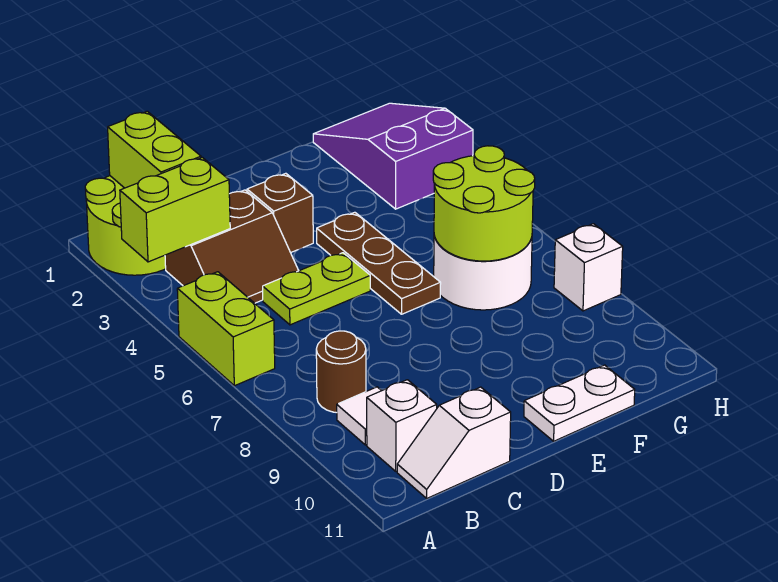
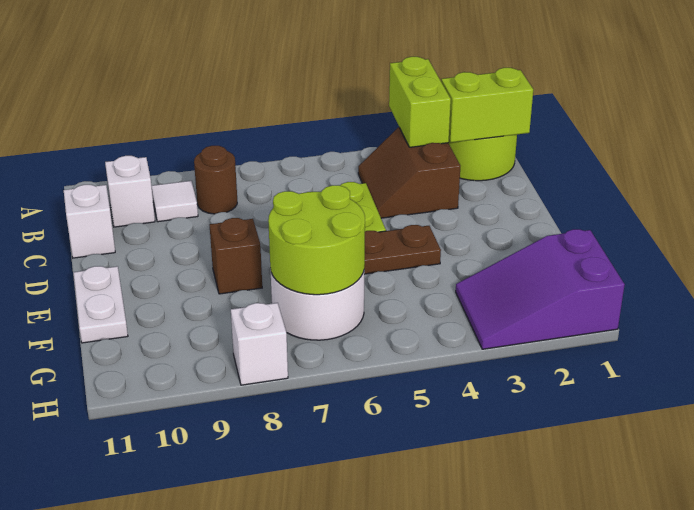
lime brick A5:A6 level 1 -> none
brown brick D3 level 1 -> brown brick E8 level 1
purple slope G1:H3 level 1 top 3 -> purple slope G1:H3 level 1 top 1

